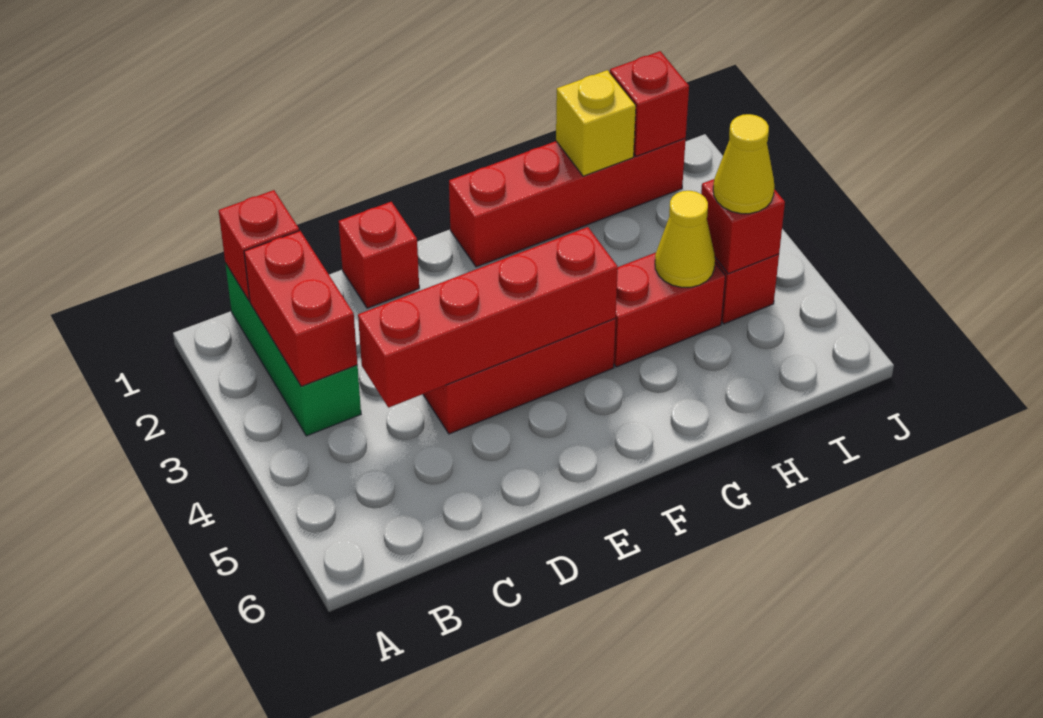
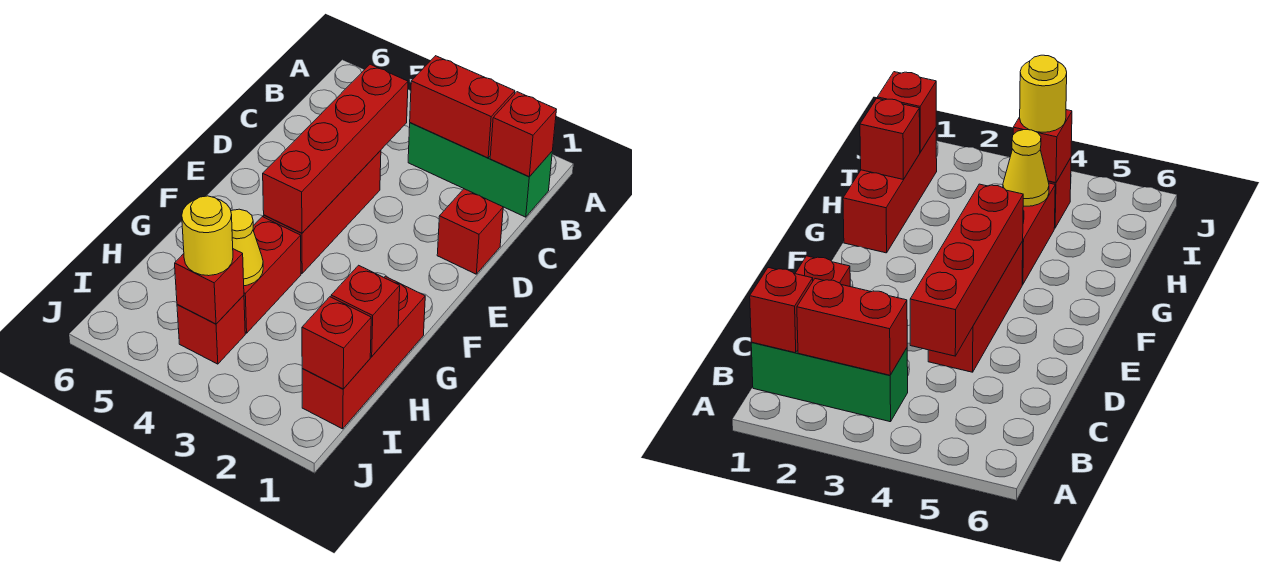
red brick F1:I1 level 1 -> red brick G1:I1 level 1
yellow brick H1 level 2 -> red brick H1 level 2
yellow cone I4 level 3 -> yellow round brick I4 level 3

